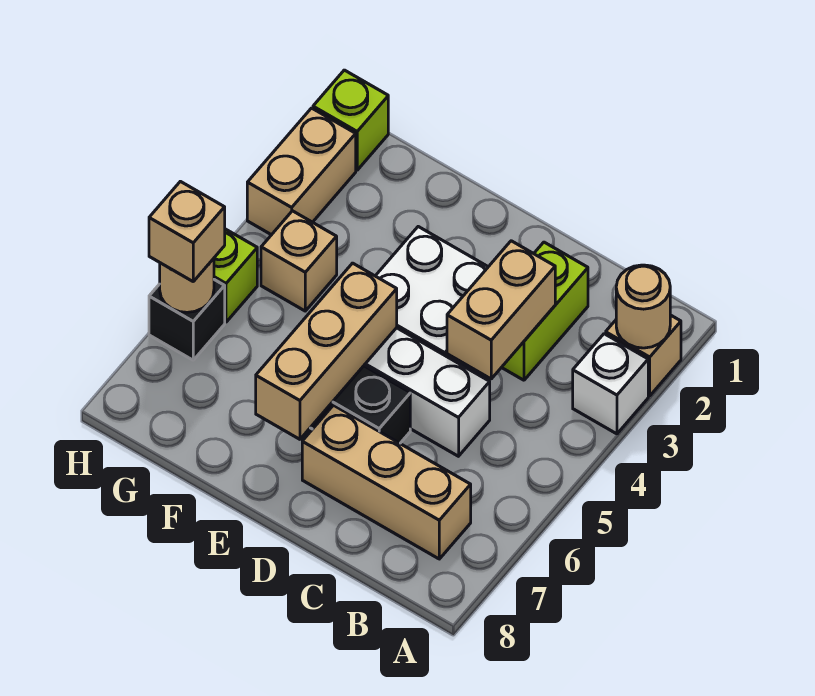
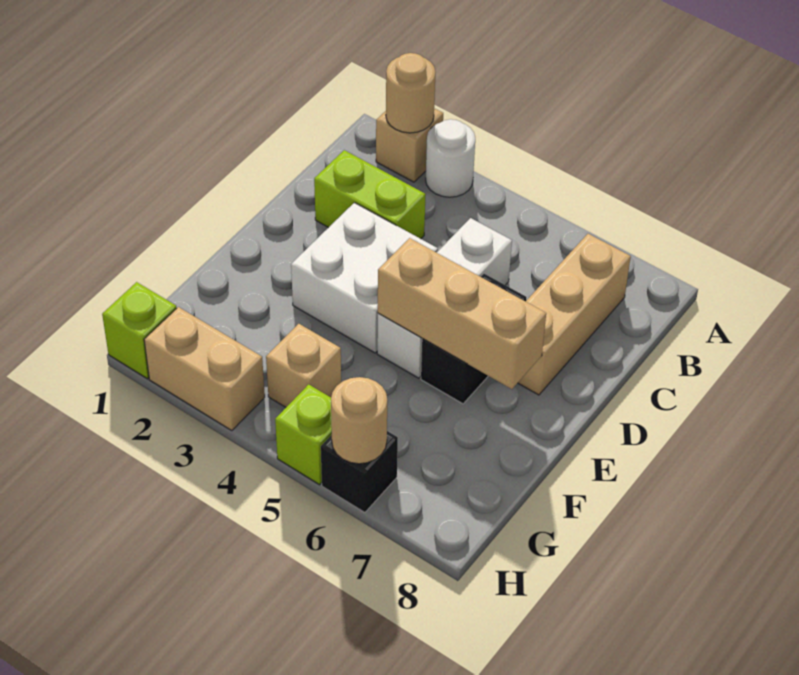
white brick A3 level 1 -> white round brick A3 level 1
tan brick C3:C4 level 2 -> none
tan brick H6 level 3 -> none

